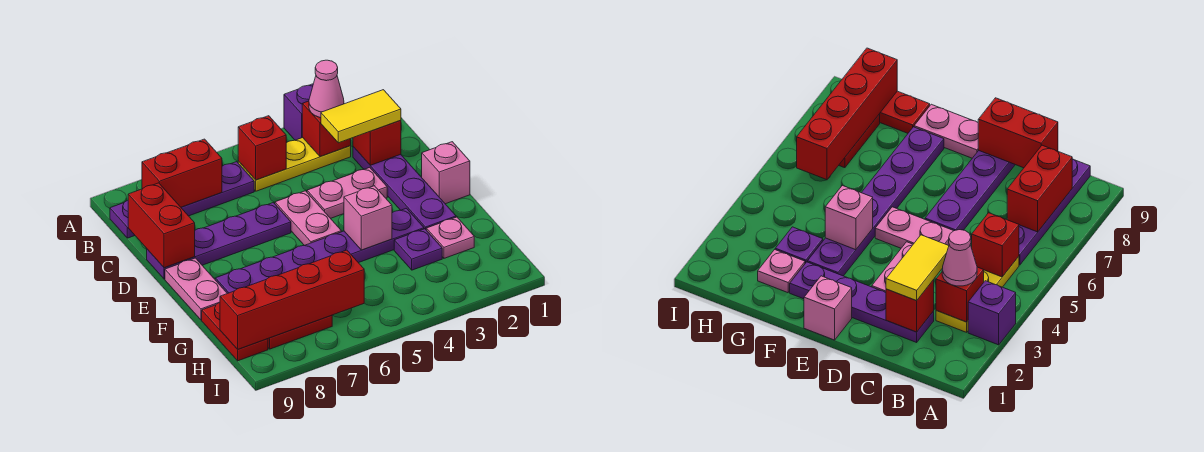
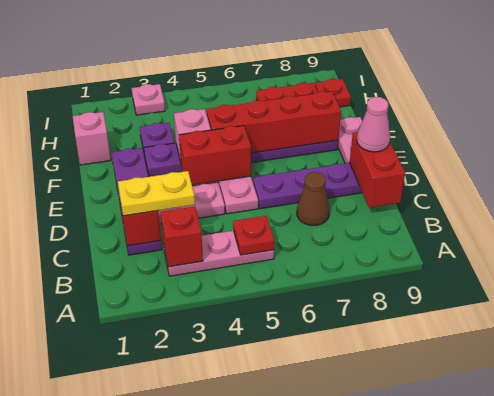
purple brick A3 level 1 -> none
yellow plate B3:B5 level 1 -> pink plate B3:B5 level 1
pink cone B3 level 3 -> pink cone D9 level 3
red brick B5 level 2 -> red plate B5 level 2
purple plate B6:B9 level 1 -> none
red brick B7:B8 level 2 -> red brick E4:E5 level 2
yellow tile C2:C3 level 3 -> yellow plate C2:C3 level 3
none -> brown cone C7 level 1
pink brick E1 level 1 -> pink brick G1 level 1
pink plate G2 level 1 -> pink plate I3 level 1
red plate G9:H9 level 1 -> red plate H9 level 1
red brick H6:H9 level 2 -> red brick F5:F8 level 2

